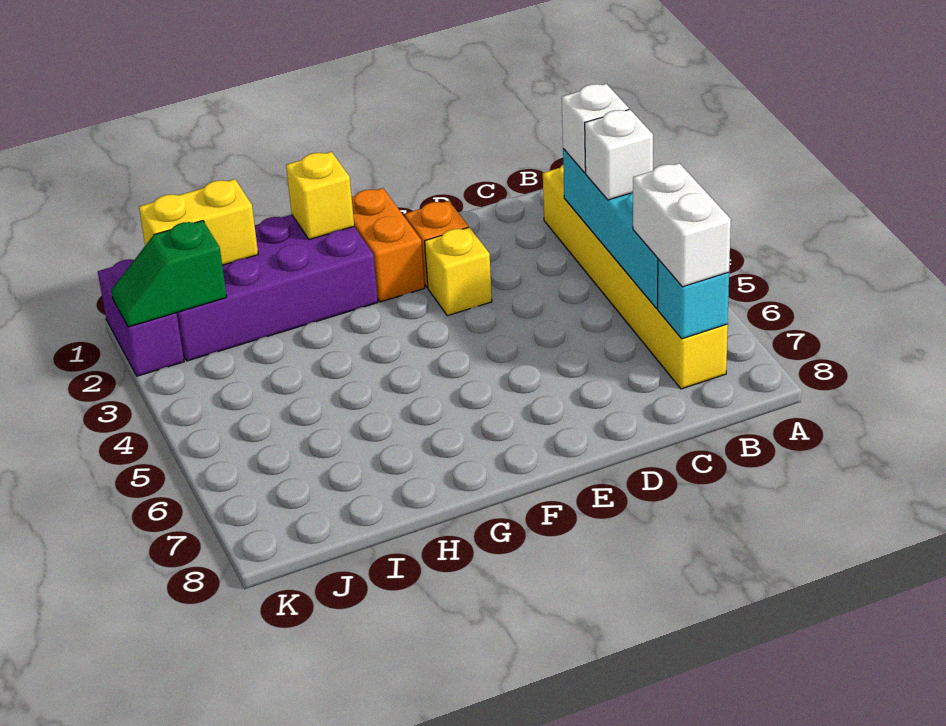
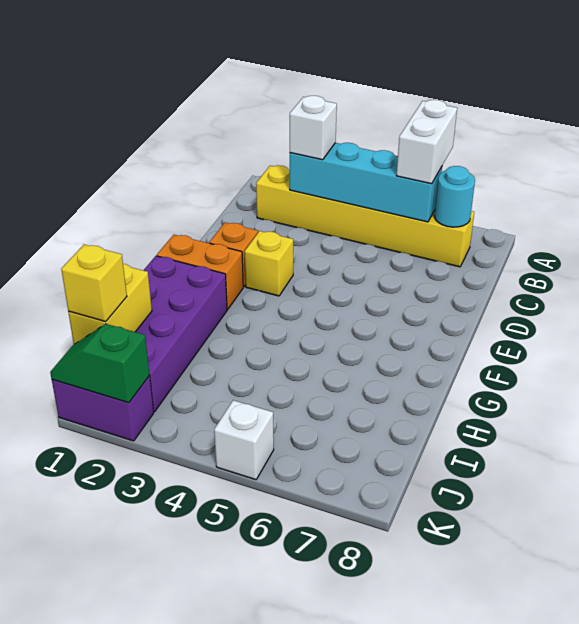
white brick B4 level 3 -> white brick K5 level 1
white brick B6:B7 level 3 -> white brick A6:B6 level 3
cyan brick B7 level 2 -> cyan round brick B7 level 2
yellow brick G1 level 2 -> yellow brick J1 level 3
green slope J2:K2 level 2 top J -> green slope K1:K2 level 2 top 2

